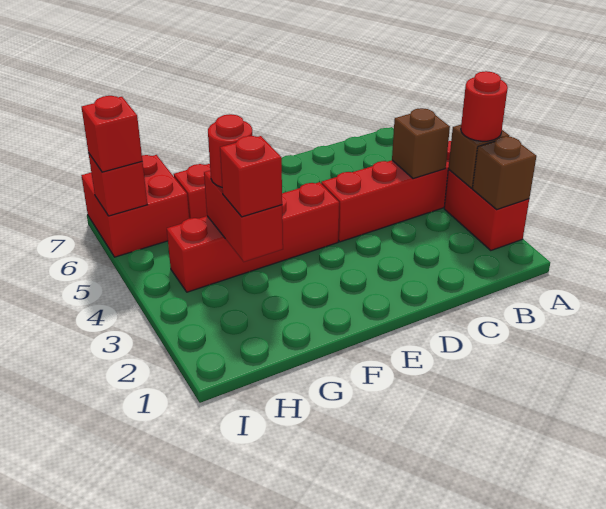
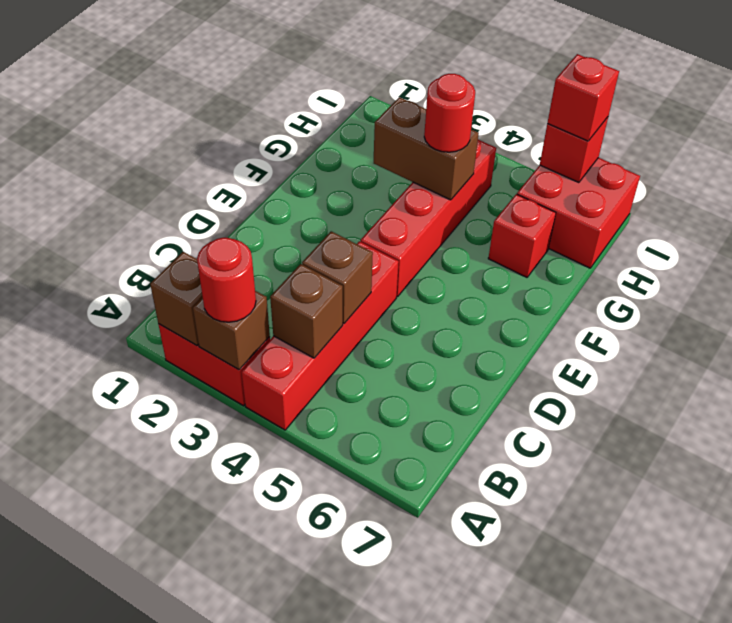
none -> brown brick C4 level 2
red brick G3:G4 level 2 -> brown brick G3:G4 level 2
red brick G3 level 3 -> none

